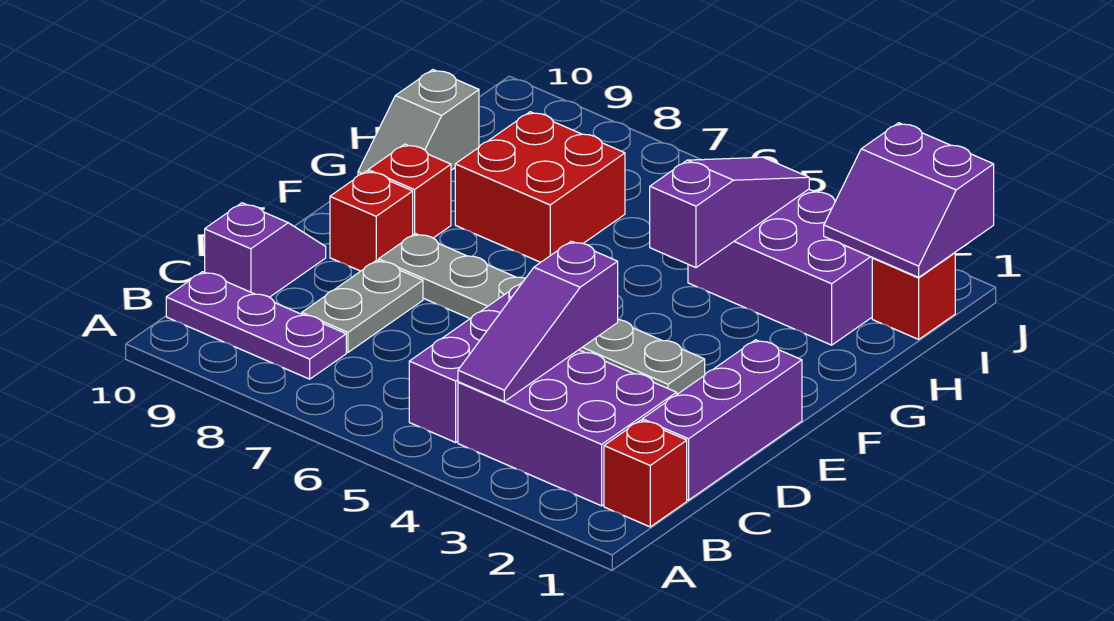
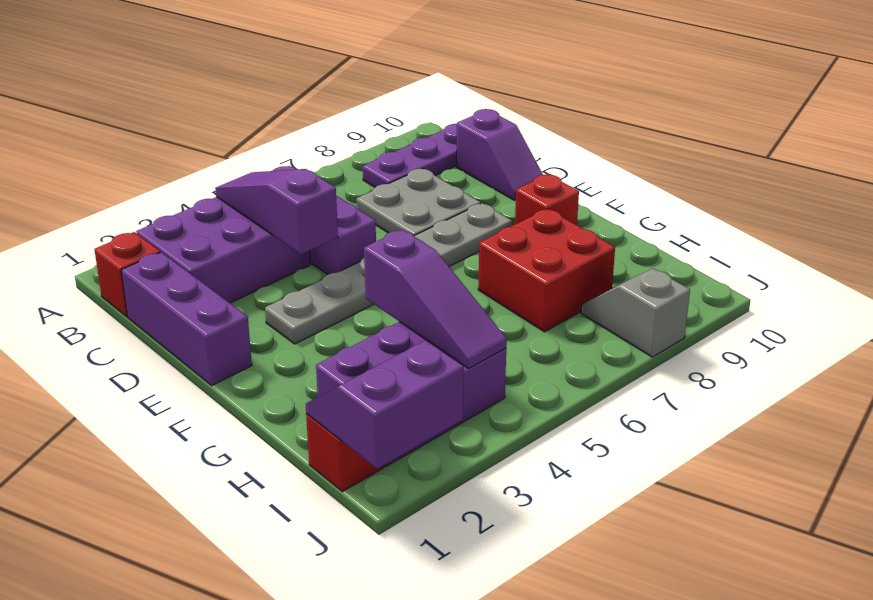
grey plate C8:D8 level 1 -> grey plate C7:D8 level 1
red brick E9 level 1 -> none
grey slope G10:H10 level 1 top H -> grey slope I8:J8 level 1 top J

